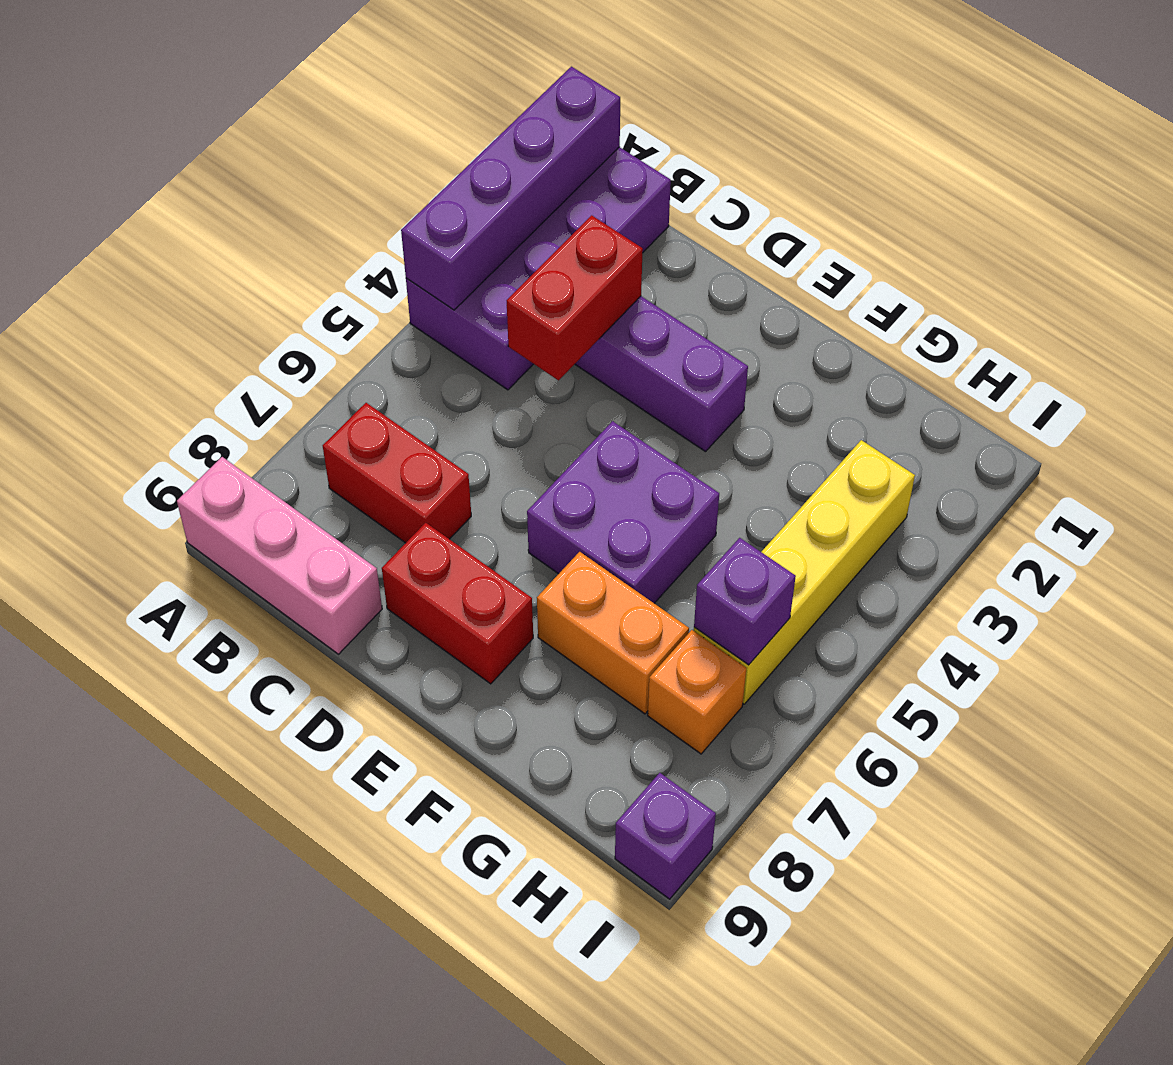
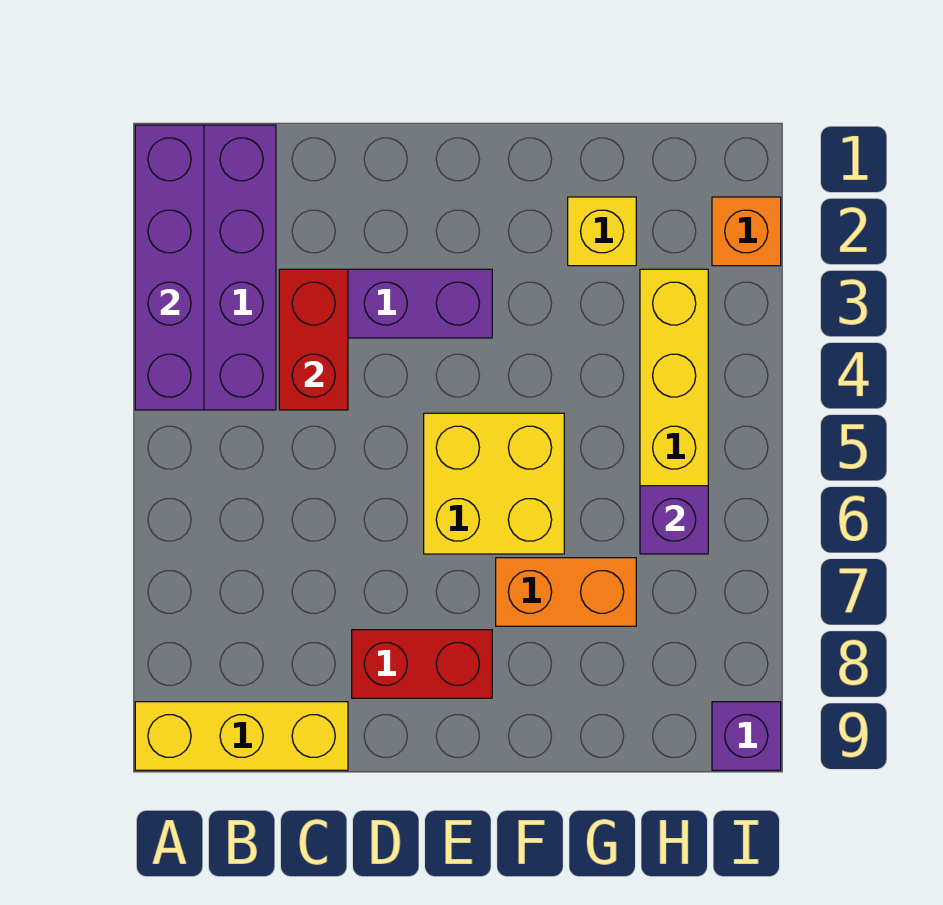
pink brick A9:C9 level 1 -> yellow brick A9:C9 level 1
red brick B7:C7 level 1 -> none
purple brick E5:F6 level 1 -> yellow brick E5:F6 level 1
none -> yellow brick G2 level 1
orange brick H7 level 1 -> orange brick I2 level 1

